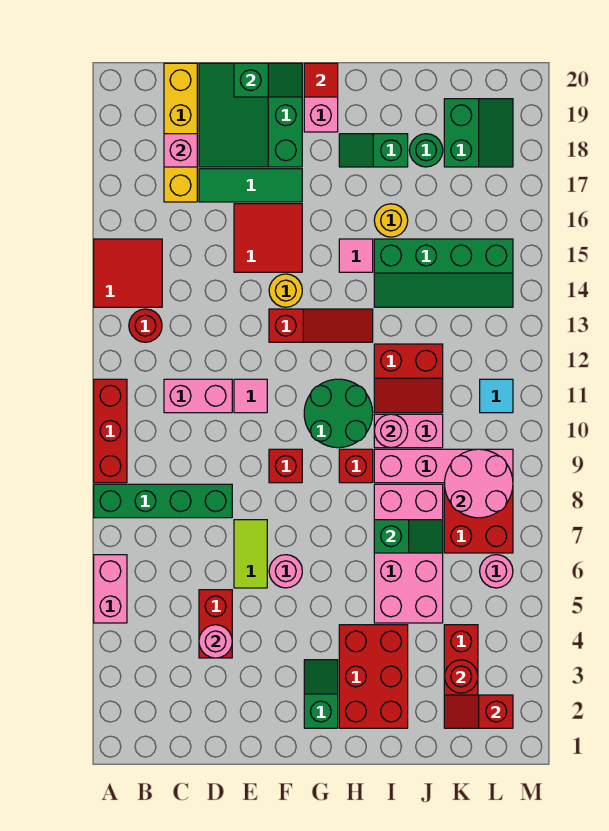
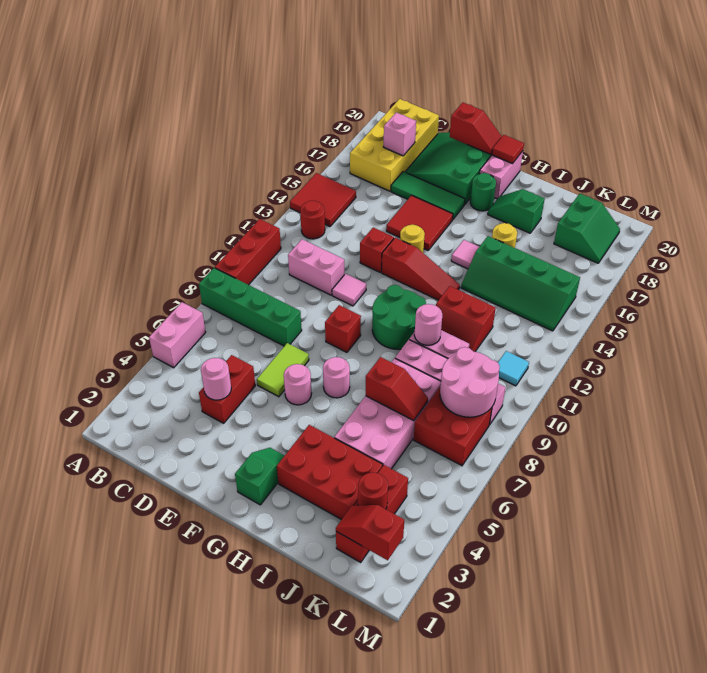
yellow brick C17:C20 level 1 -> yellow brick B17:C20 level 1
green slope E20:F20 level 2 top E -> red slope E20:F20 level 2 top E
red brick H2:I4 level 1 -> red brick H3:J4 level 1
red brick H9 level 1 -> red brick E13 level 1
green slope I7:J7 level 2 top I -> red slope I7:J7 level 2 top I
green round brick J18 level 1 -> green round brick G18 level 1
pink round brick L6 level 1 -> pink round brick G7 level 1

